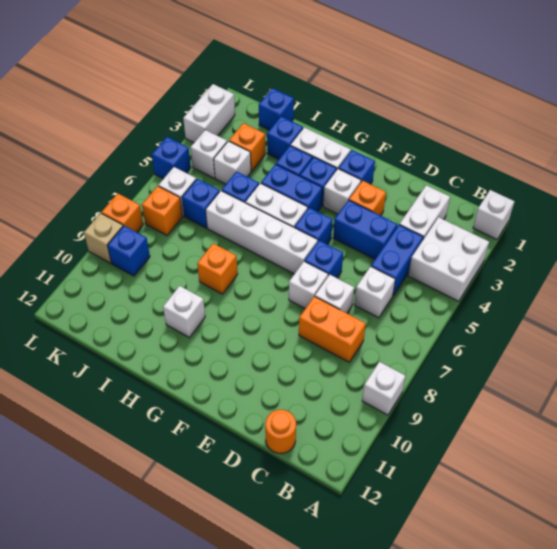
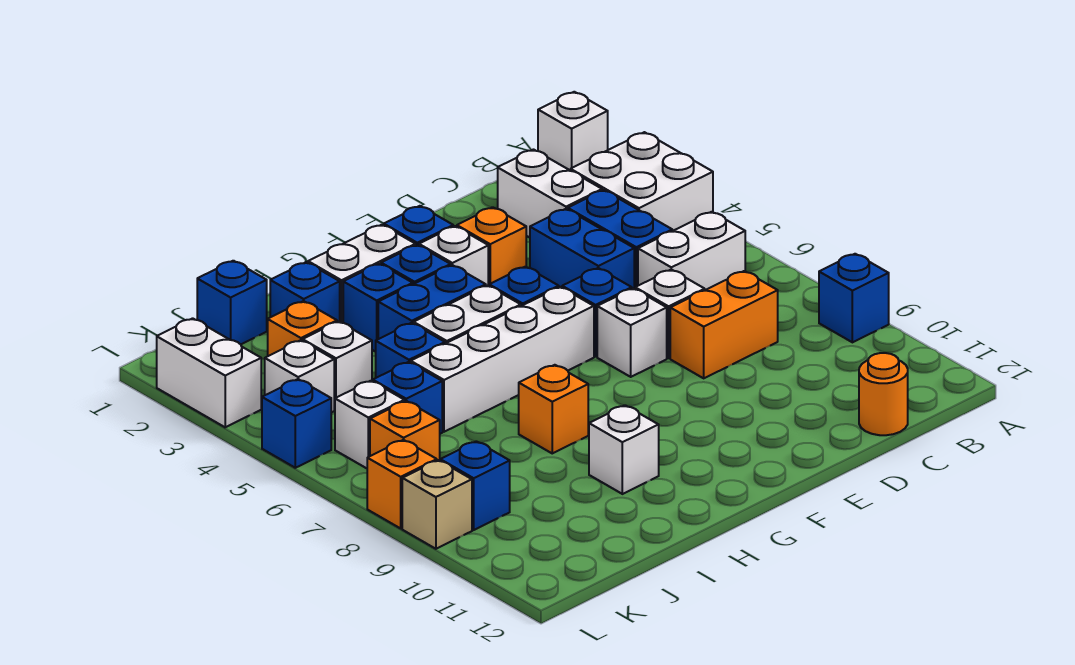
white brick A9 level 1 -> blue brick A9 level 1
white brick C6 level 1 -> white brick B6:C6 level 1
blue brick D4:E4 level 1 -> blue brick D4:D5 level 1

